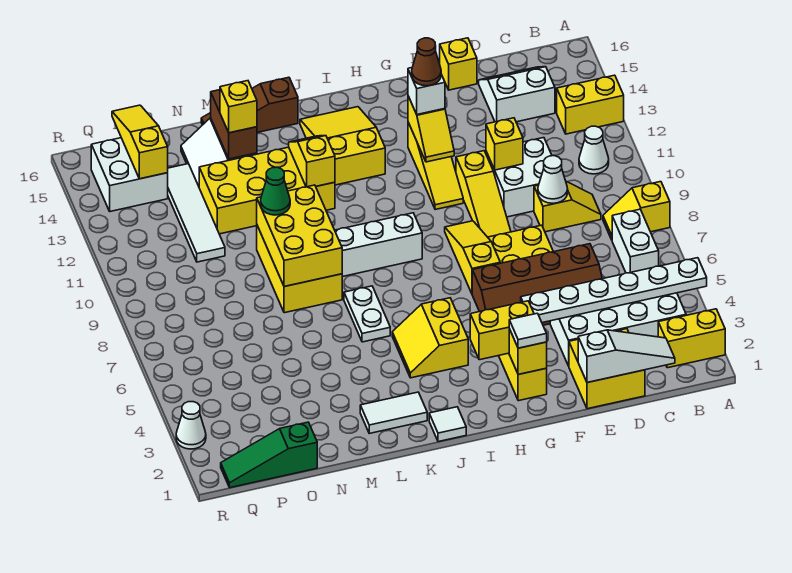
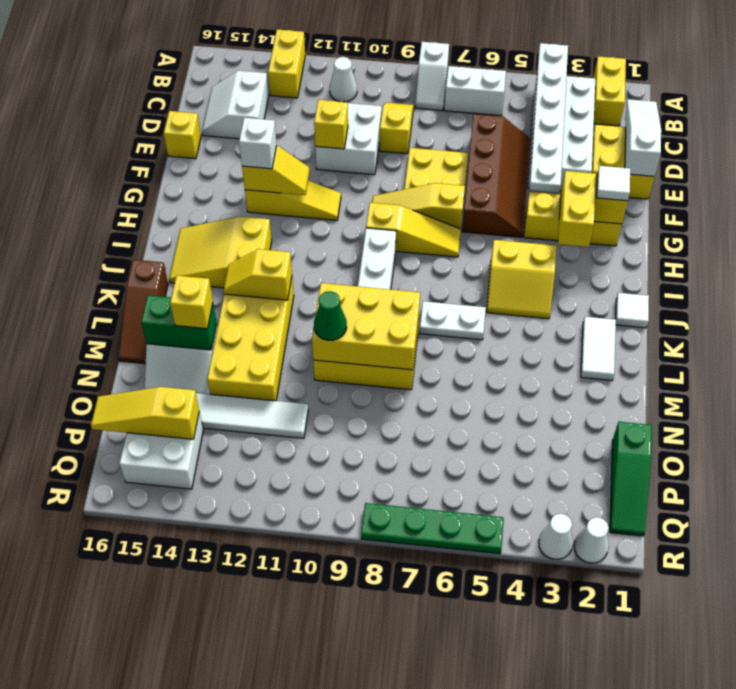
yellow slope A8:B8 level 1 top A -> white slope A8:B8 level 1 top A
white cone D9 level 2 -> white cone R2 level 1
yellow slope F9:F11 level 1 top 11 -> yellow slope H7:H9 level 1 top 9
brown cone G13 level 4 -> none
brown brick M14:M15 level 2 -> green brick M14:M15 level 2
none -> green plate R5:R8 level 1

